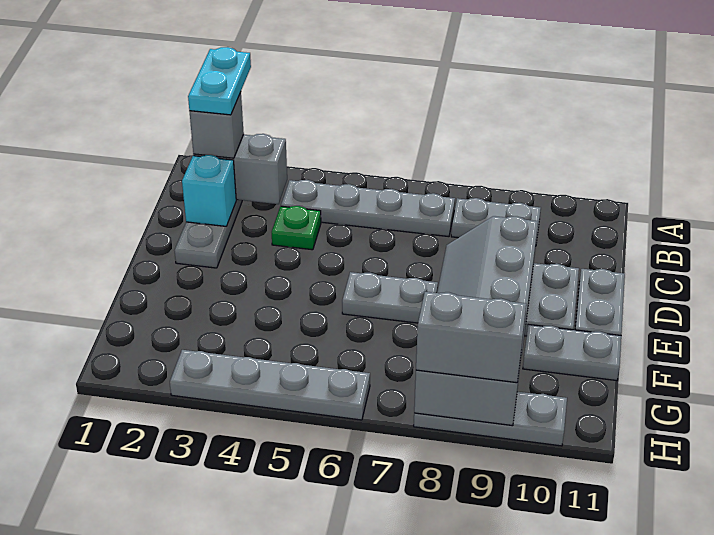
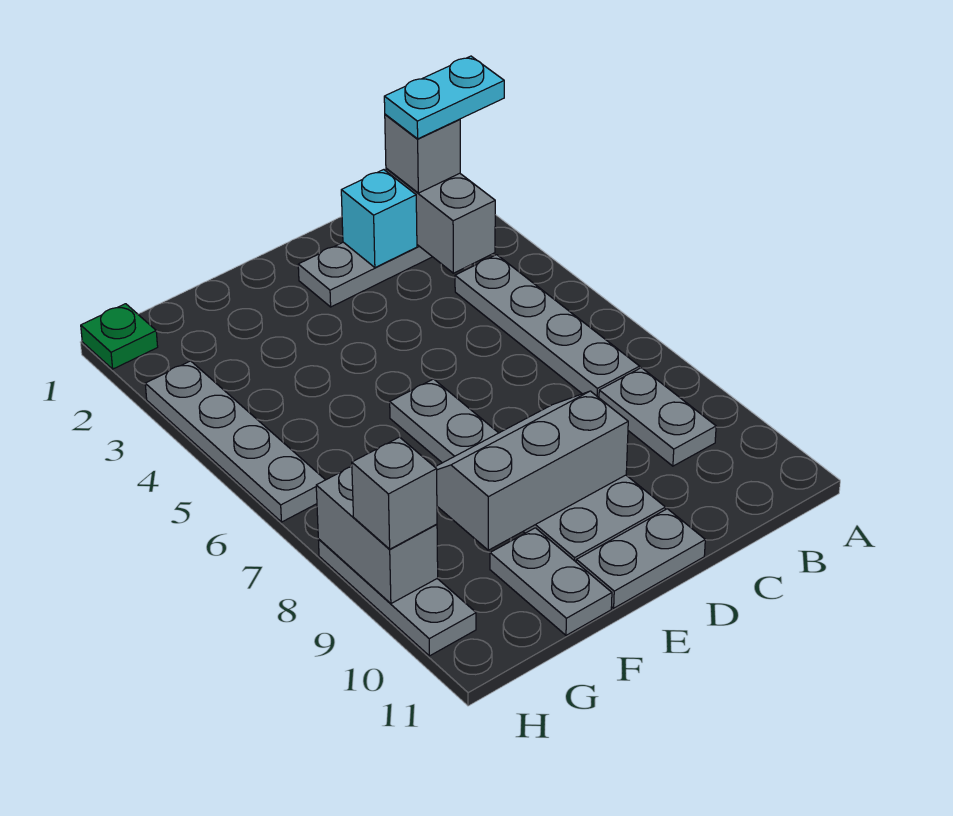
green plate C4 level 1 -> green plate H1 level 1
grey brick H8:H9 level 3 -> grey brick H9 level 3

